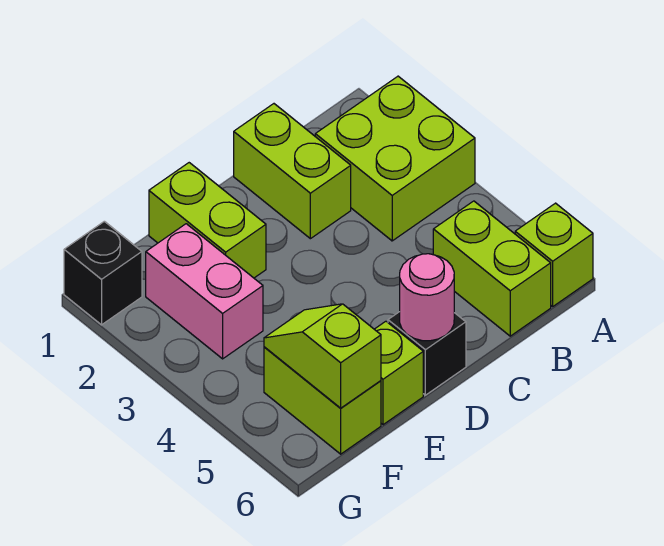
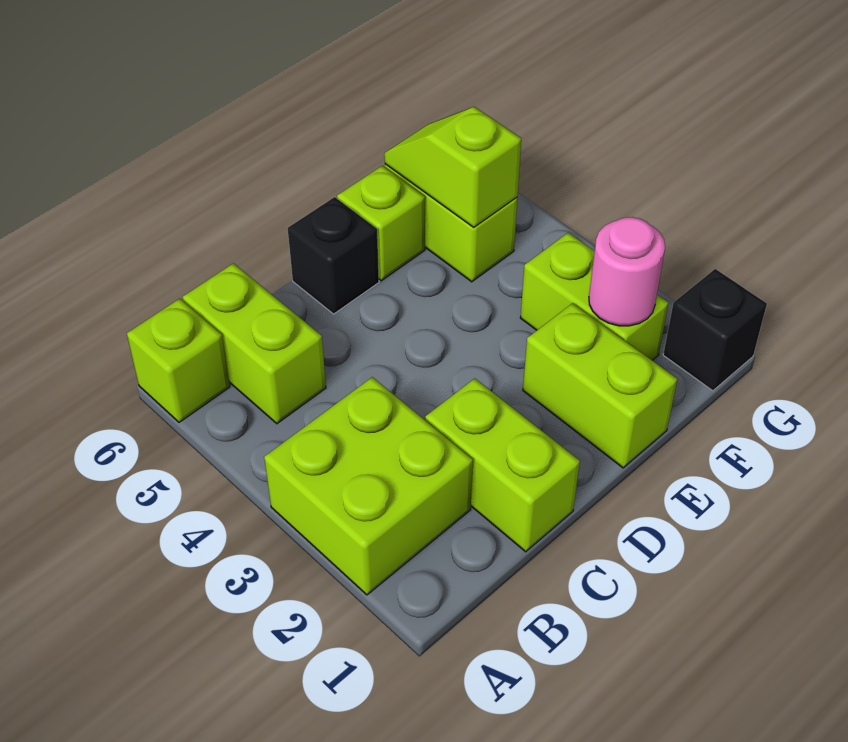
pink round brick D6 level 2 -> pink round brick F2 level 2
pink brick F2:F3 level 1 -> lime brick F2:F3 level 1
lime slope F5:F6 level 2 top 6 -> lime slope F5:F6 level 2 top 5

